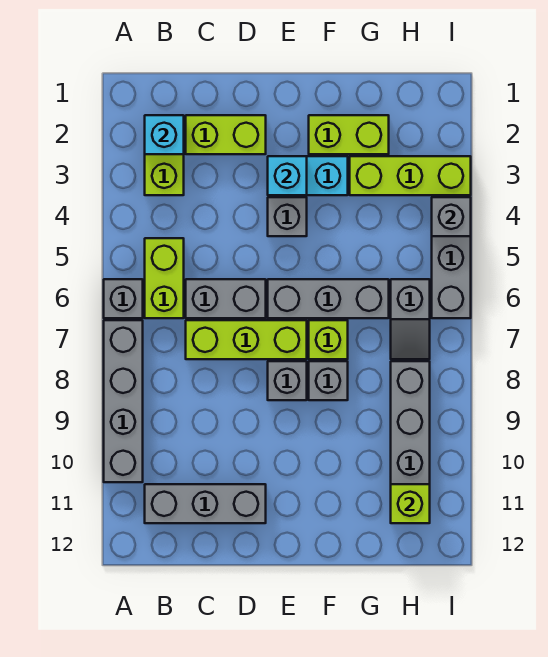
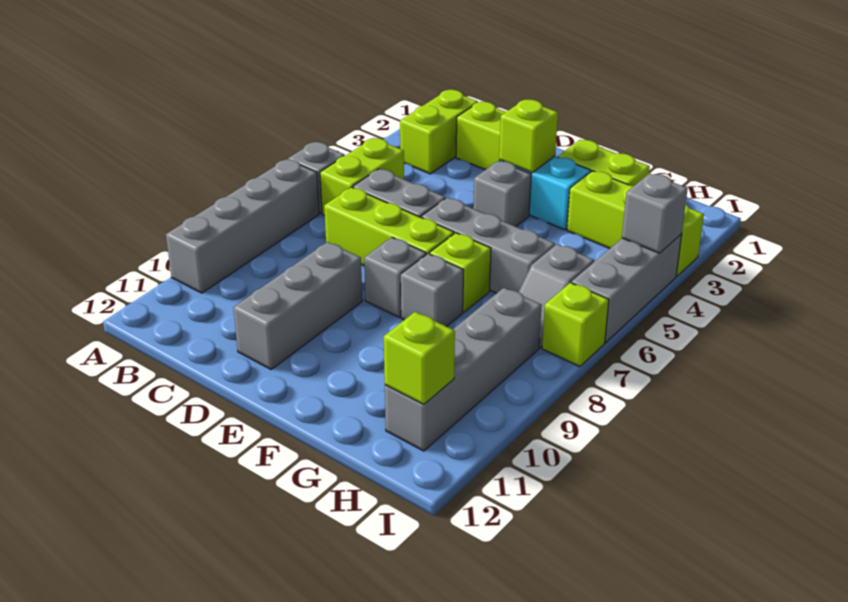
cyan brick B2 level 2 -> none
grey brick B11:D11 level 1 -> grey brick D9:D11 level 1
cyan brick E3 level 2 -> lime brick E3 level 2
none -> lime brick I7 level 1

